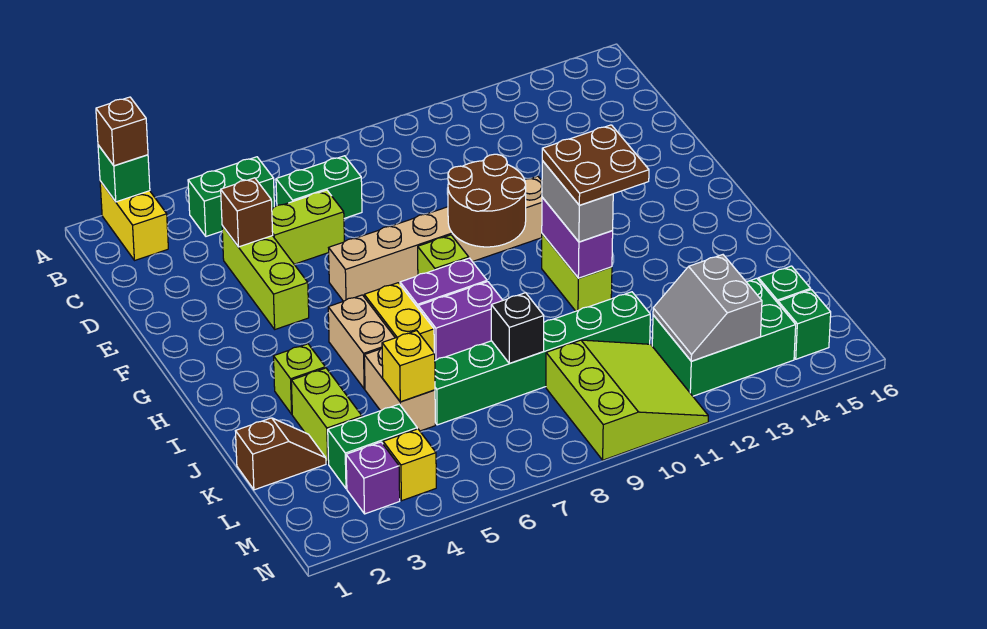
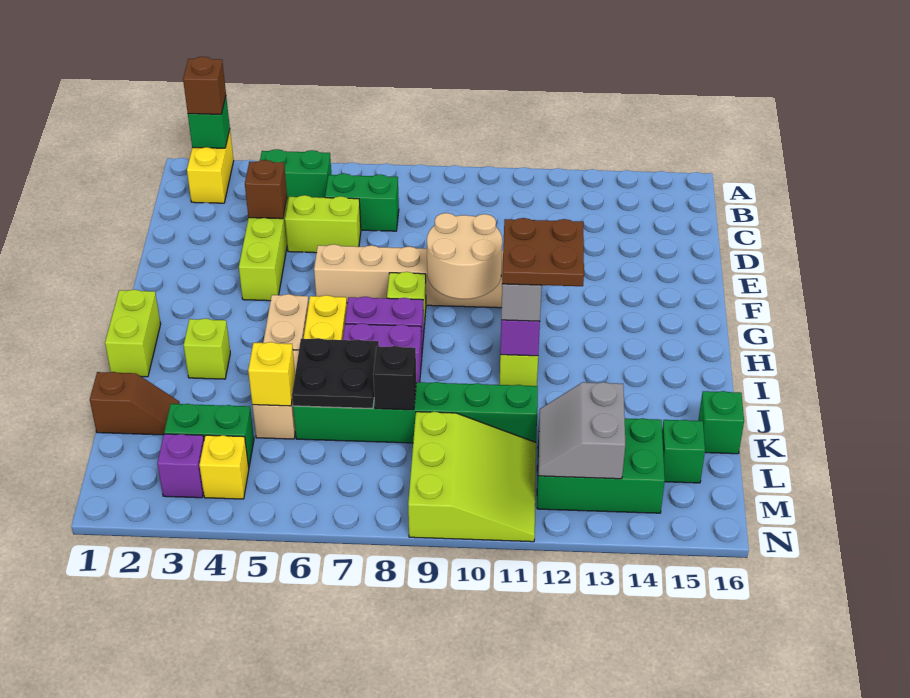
brown round brick F9:G10 level 2 -> tan round brick F9:G10 level 2
lime brick J3:K3 level 1 -> lime brick H1:I1 level 1
none -> black plate J6:K7 level 2
green brick M15 level 1 -> green brick K16 level 1

